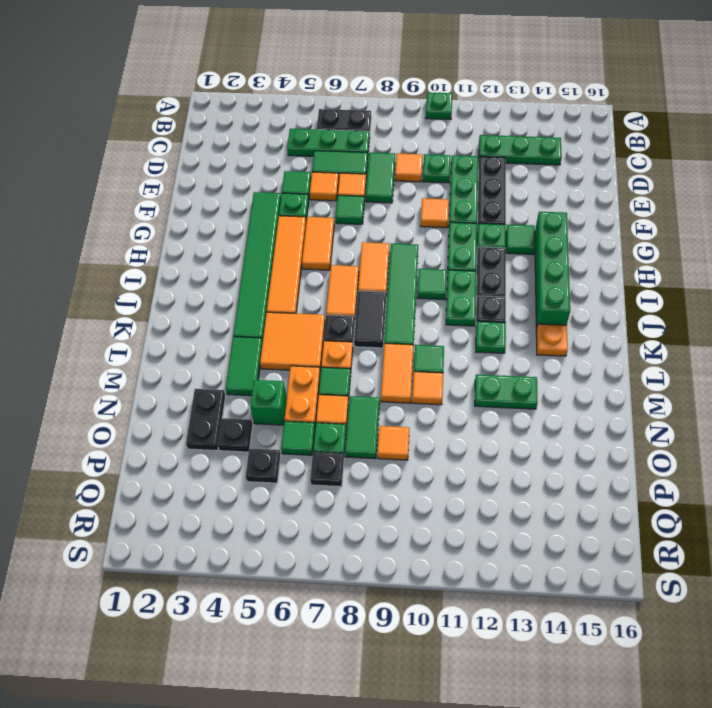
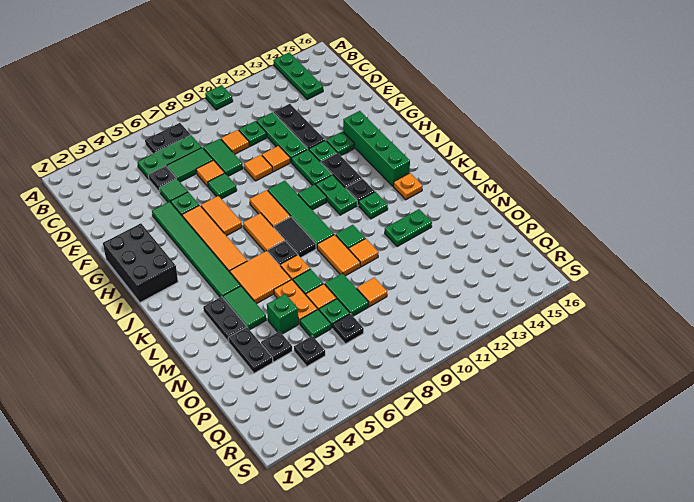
green plate C12:C14 level 1 -> green plate A14:C14 level 1
none -> black plate D5 level 1
orange tile E6 level 1 -> orange tile F9 level 1
none -> black brick G1:I2 level 1
green tile G13 level 1 -> green plate G13 level 1
none -> black plate L3:M3 level 1

